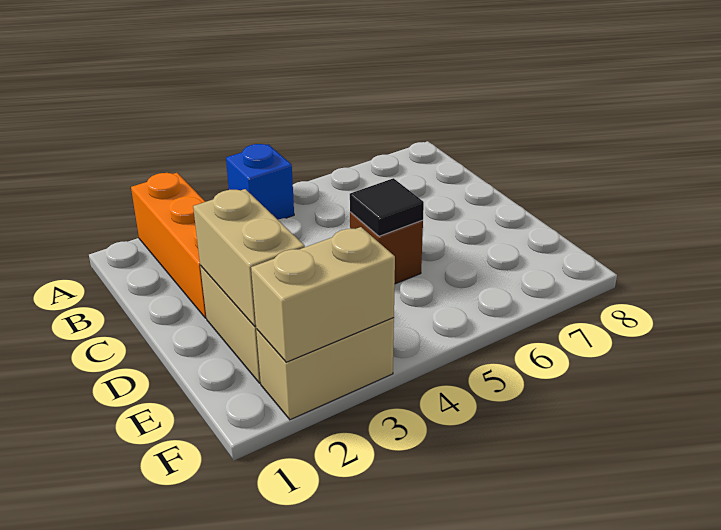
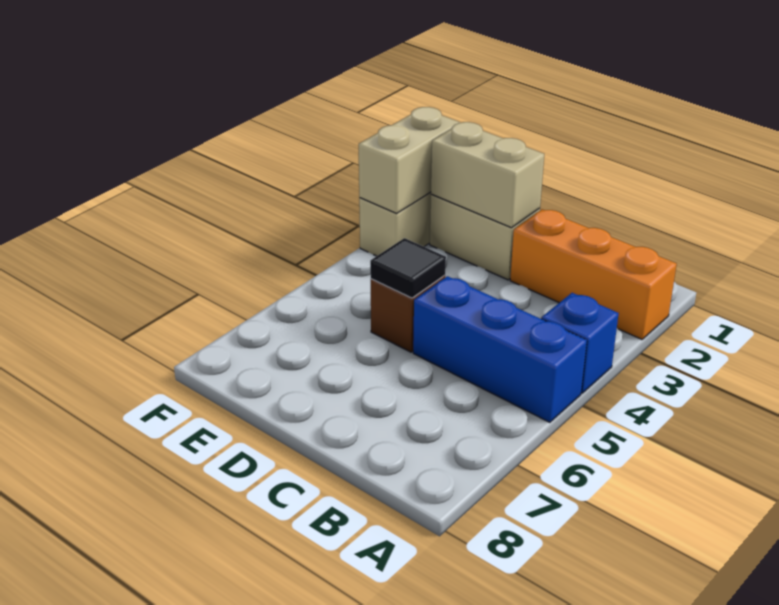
none -> blue brick A5:C5 level 1

